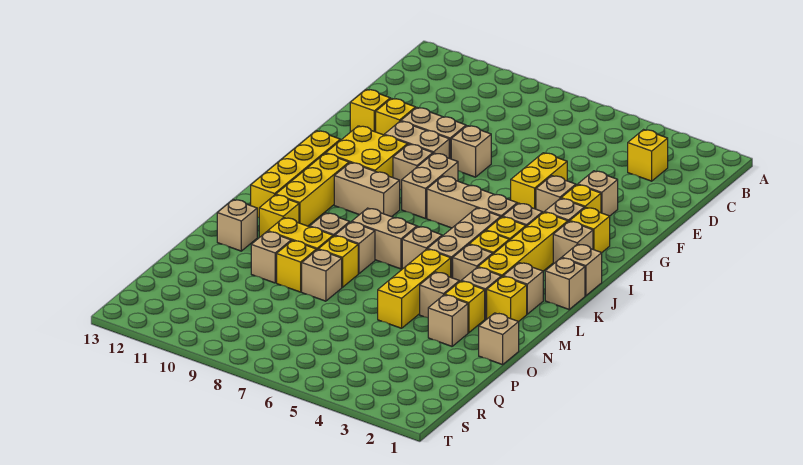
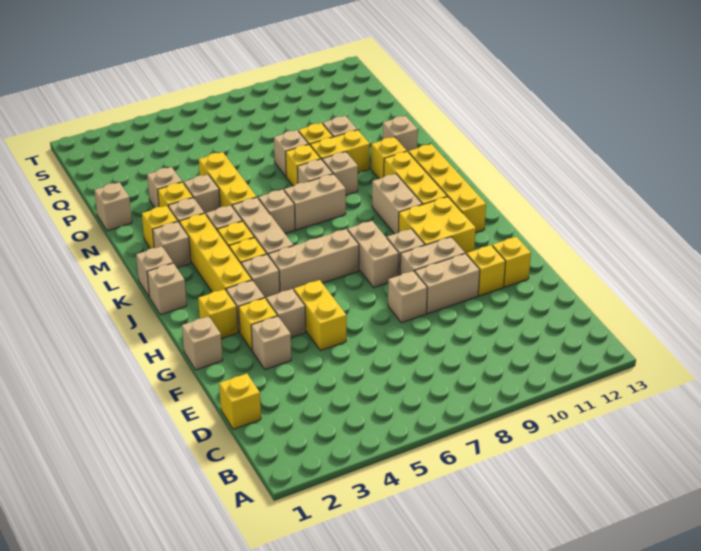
yellow brick C3 level 1 -> yellow brick D1 level 1
tan brick I2 level 1 -> tan brick G1 level 1
tan brick J9:J10 level 1 -> tan brick J10:K10 level 1

